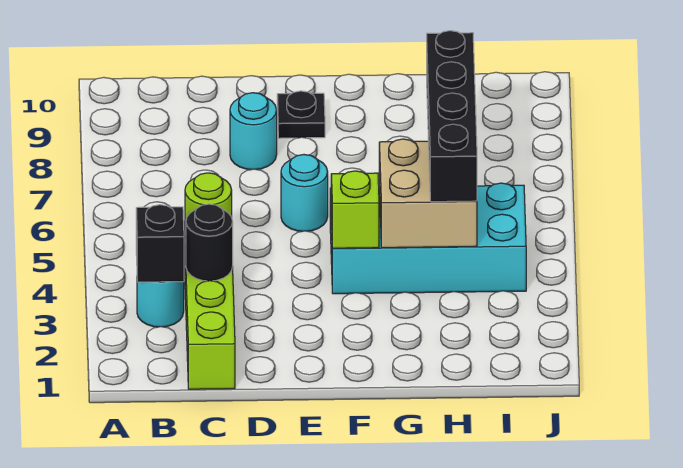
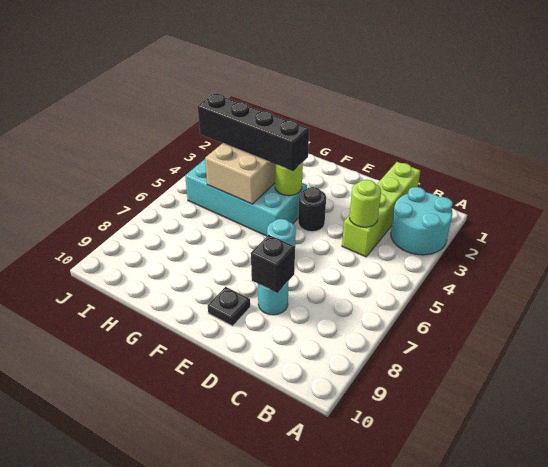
cyan round brick B3 level 1 -> cyan round brick A2:B3 level 1
black brick B3 level 2 -> black brick D8 level 2
black round brick C3 level 2 -> black round brick E4 level 1
lime brick F4 level 2 -> lime round brick F4 level 2
black brick H4:H7 level 3 -> black brick F4:I4 level 3

